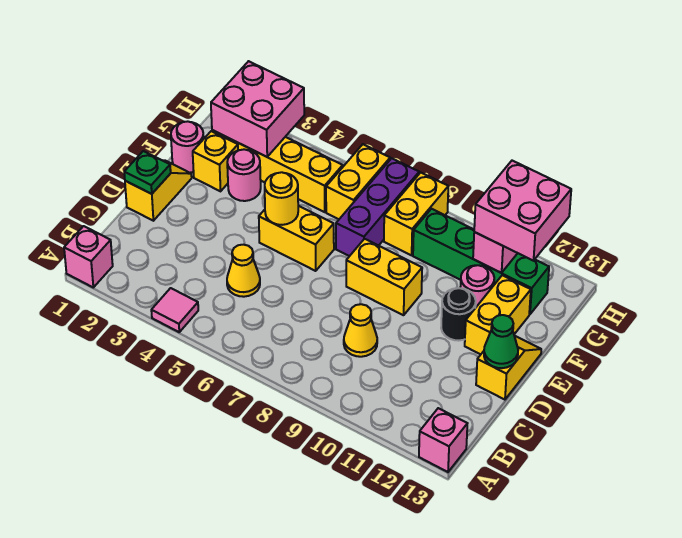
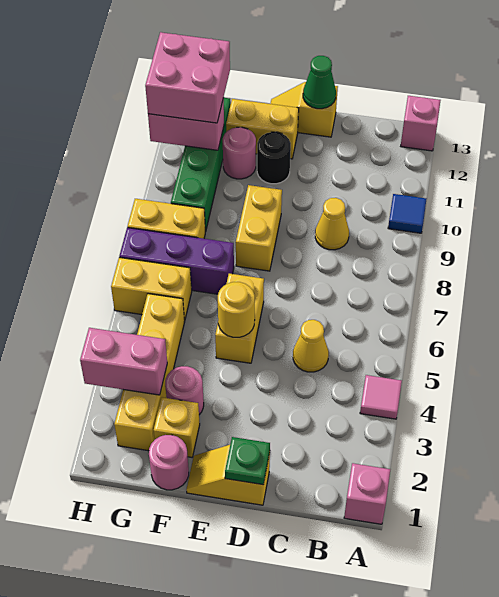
none -> blue tile A10 level 1
pink brick G2:H3 level 2 -> pink brick G3:H3 level 2

